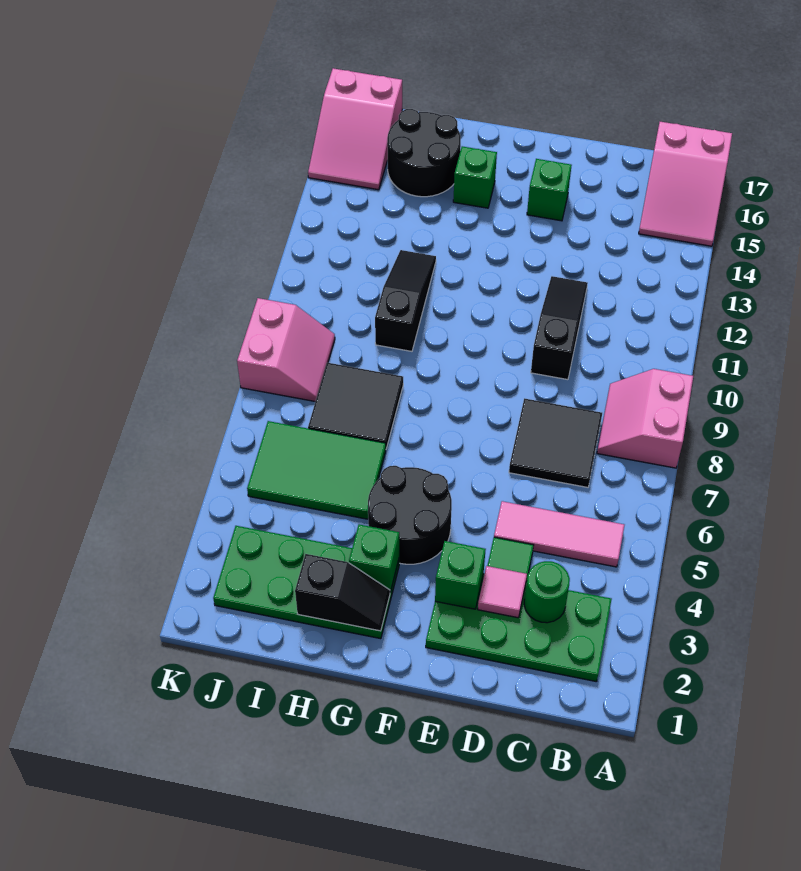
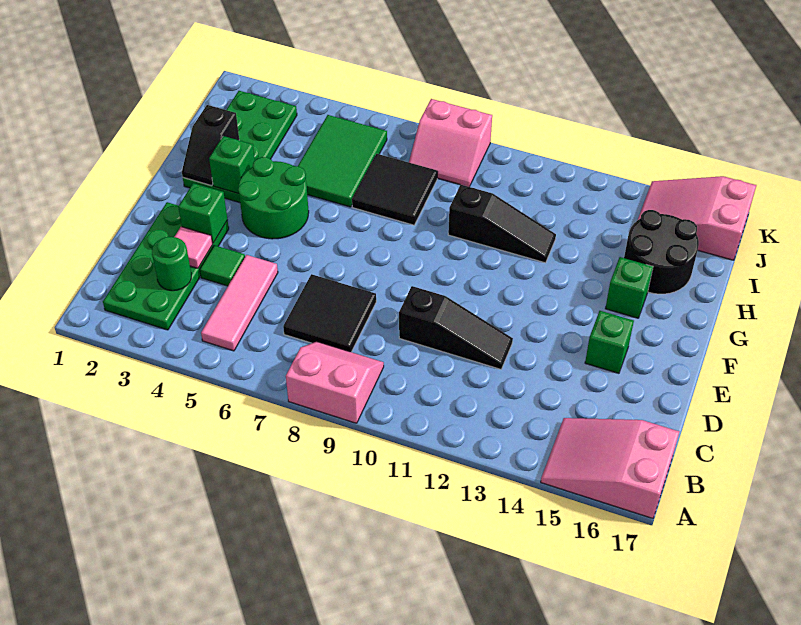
black round brick F4:G5 level 1 -> green round brick F4:G5 level 1

